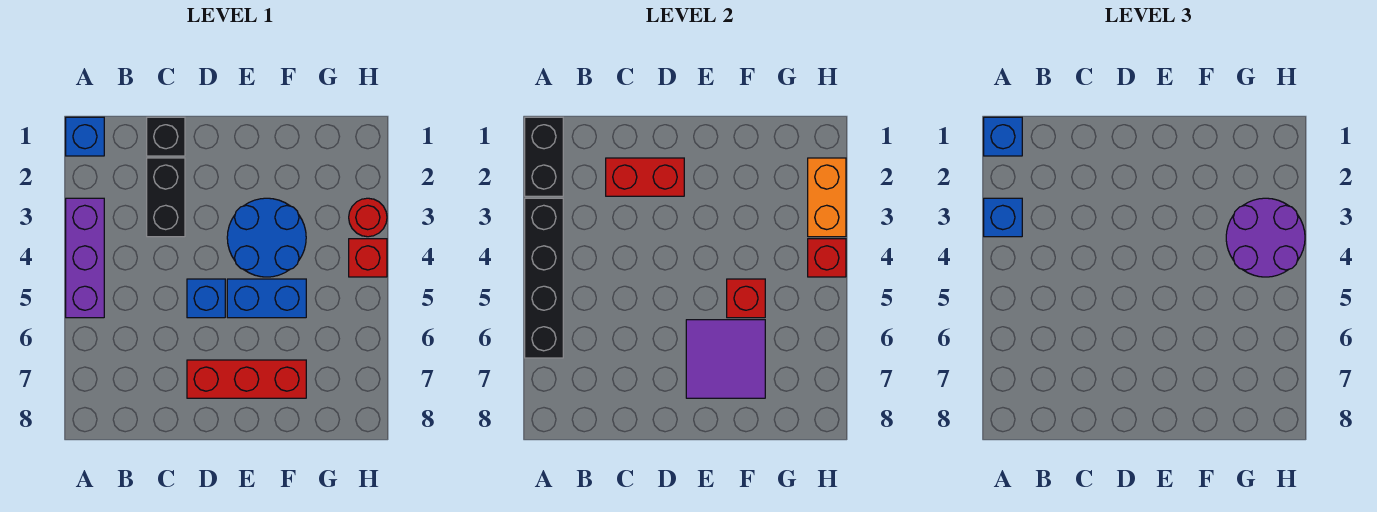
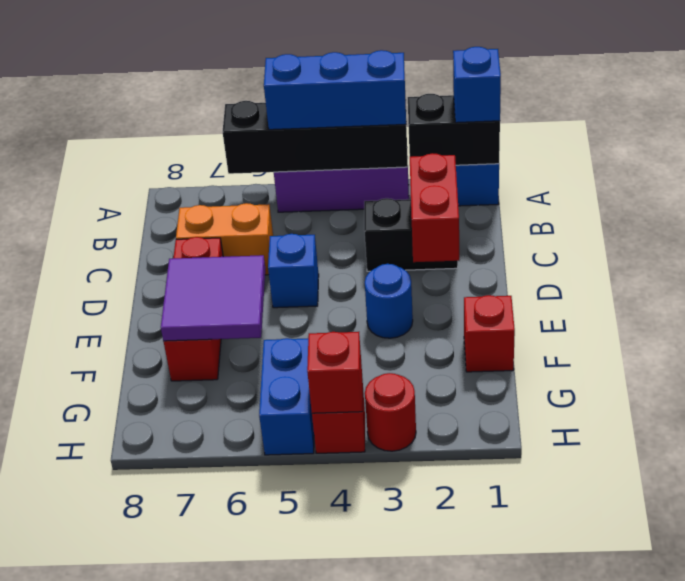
blue brick A3 level 3 -> blue brick A3:A5 level 3
black brick C1 level 1 -> none
blue round brick E3:F4 level 1 -> blue round brick E3 level 1
blue brick E5:F5 level 1 -> blue brick G5:H5 level 1
red brick F5 level 2 -> red brick F1 level 1
purple round brick G3:H4 level 3 -> none
orange brick H2:H3 level 2 -> orange brick C6:C7 level 1

